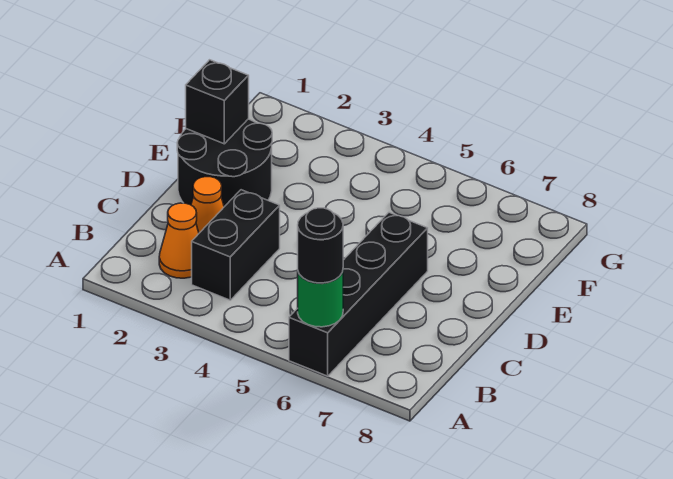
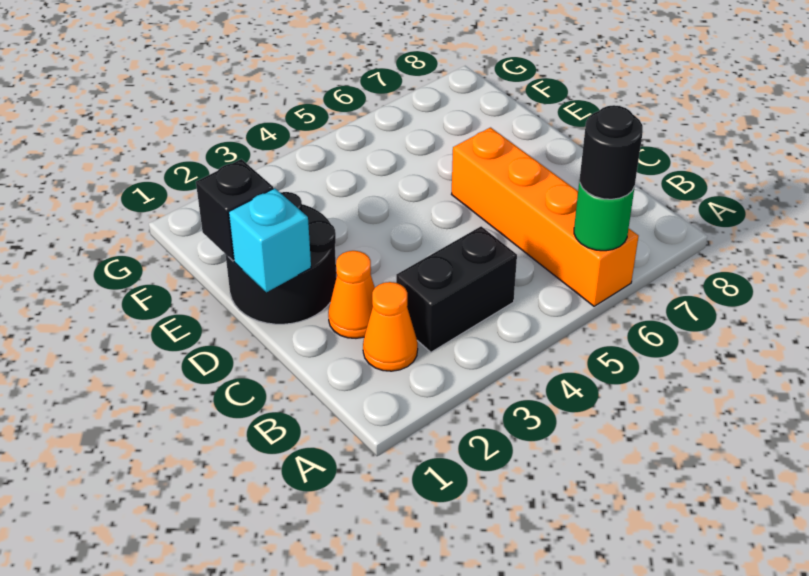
black brick A6:D6 level 1 -> orange brick A6:D6 level 1
black brick B3:C3 level 1 -> black brick B3:B4 level 1
none -> cyan brick D1 level 2

